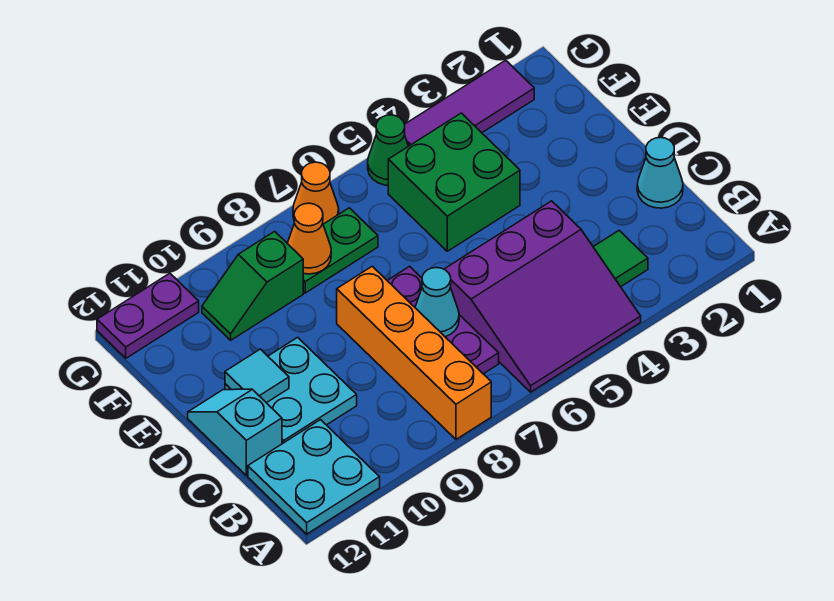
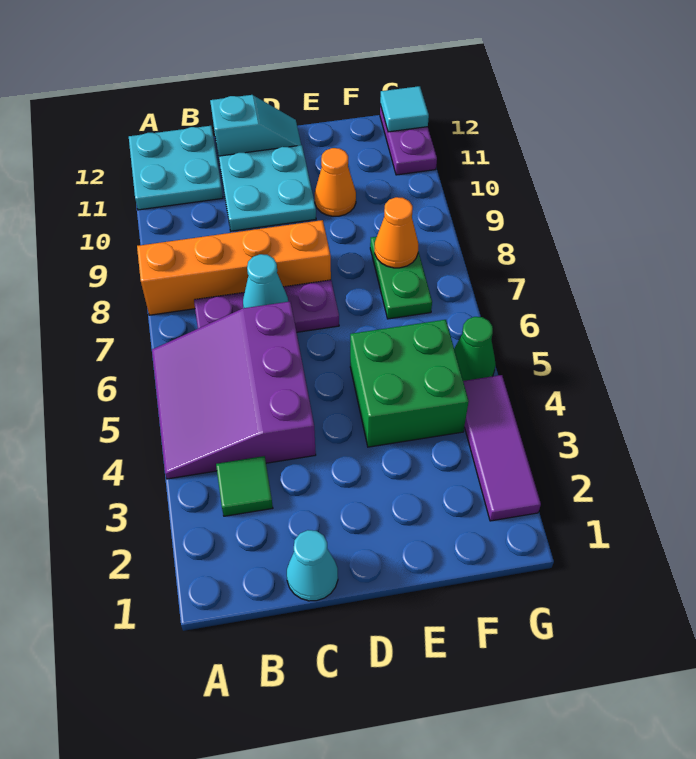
cyan tile D11 level 2 -> cyan tile G12 level 2
green slope F9:F10 level 1 top 9 -> none
orange cone G7 level 1 -> orange cone E10 level 1

